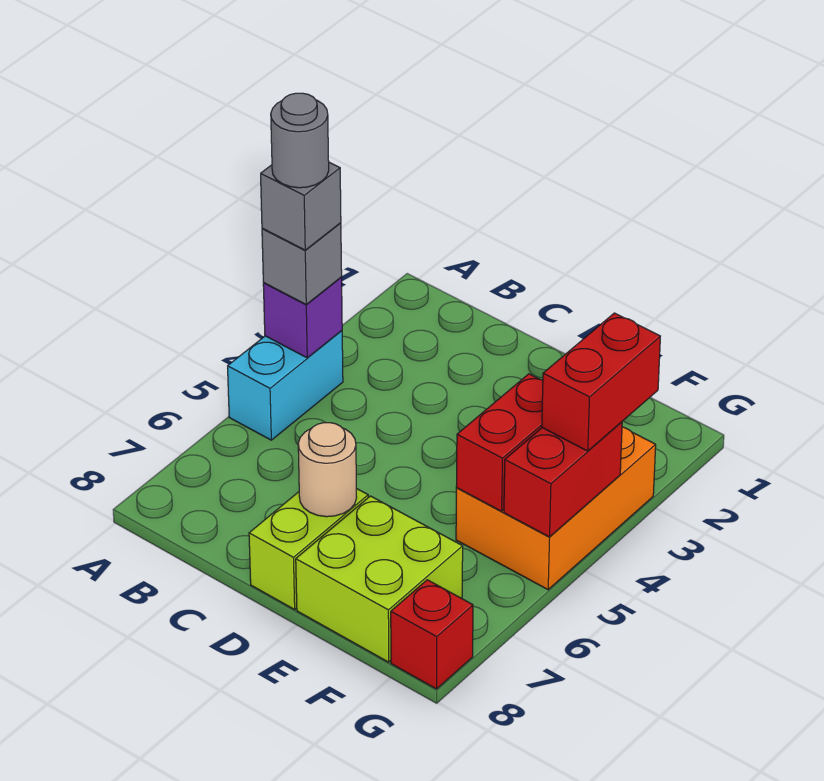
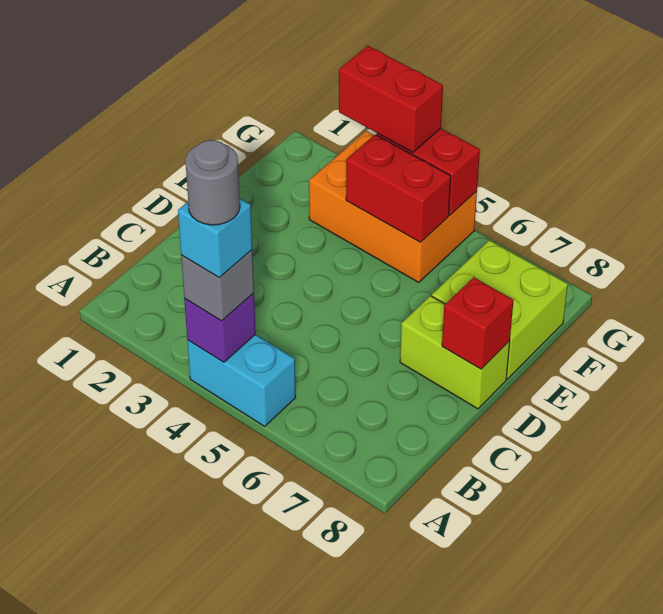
grey brick A4 level 4 -> cyan brick A4 level 4
tan round brick D7 level 2 -> none
red brick G8 level 1 -> red brick D8 level 2

